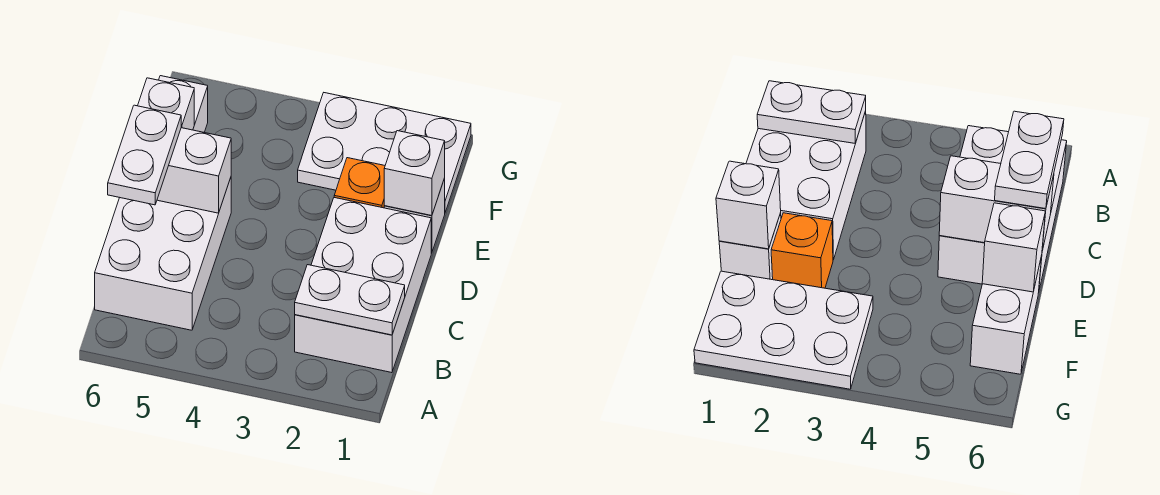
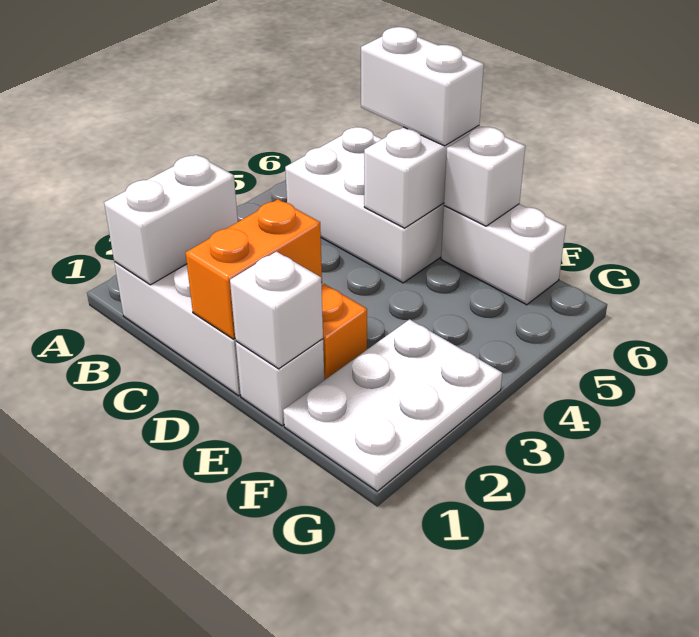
white plate B1:B2 level 2 -> white brick B1:B2 level 2
white plate C6:D6 level 3 -> white brick C6:D6 level 3
none -> orange brick D1:D2 level 2

